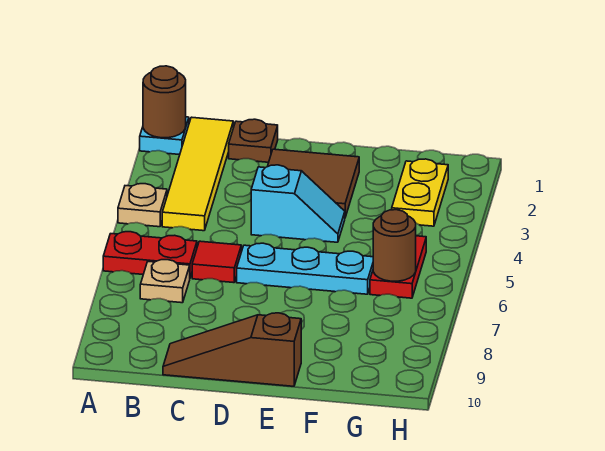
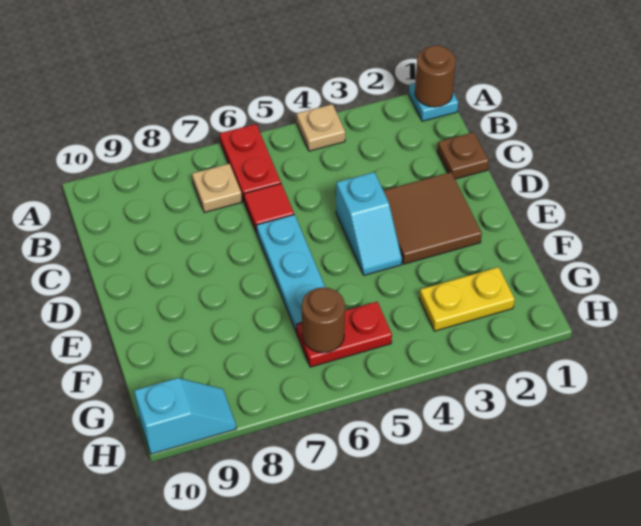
yellow tile B1:B4 level 1 -> none
brown slope C10:E10 level 1 top E -> none
none -> cyan slope H9:H10 level 1 top 10

